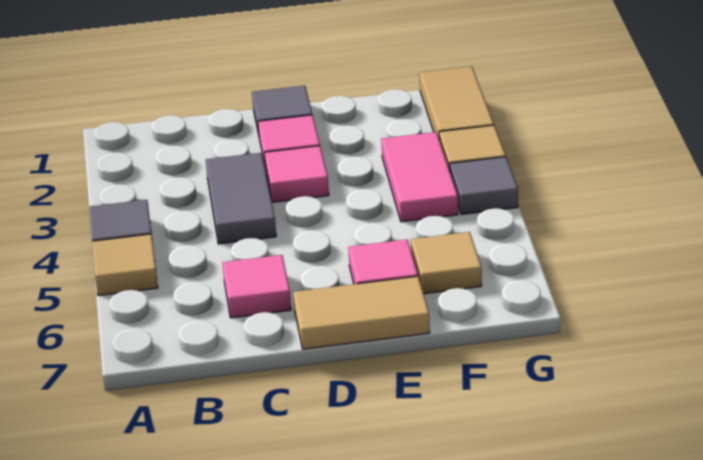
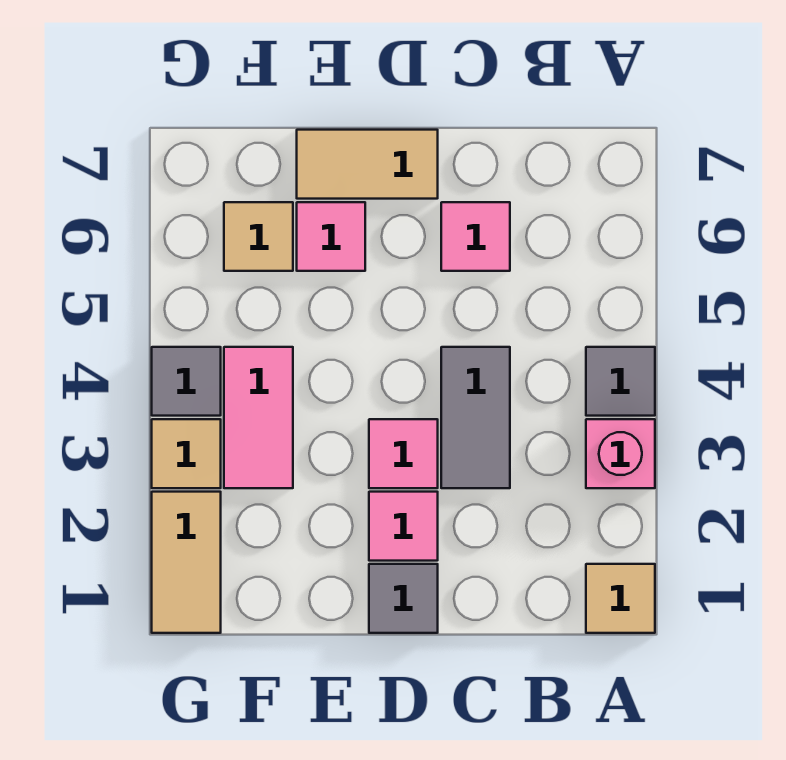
none -> pink brick A3 level 1
tan tile A5 level 1 -> tan tile A1 level 1

